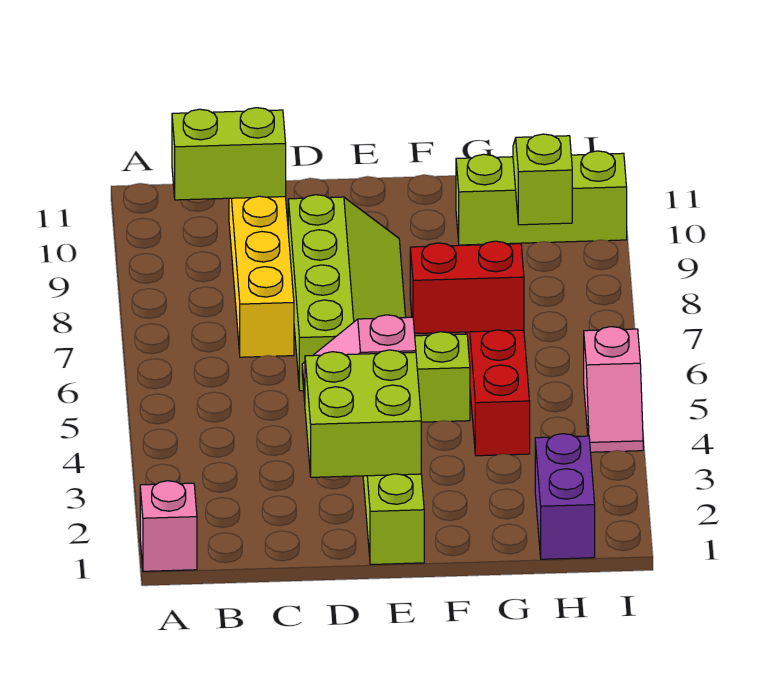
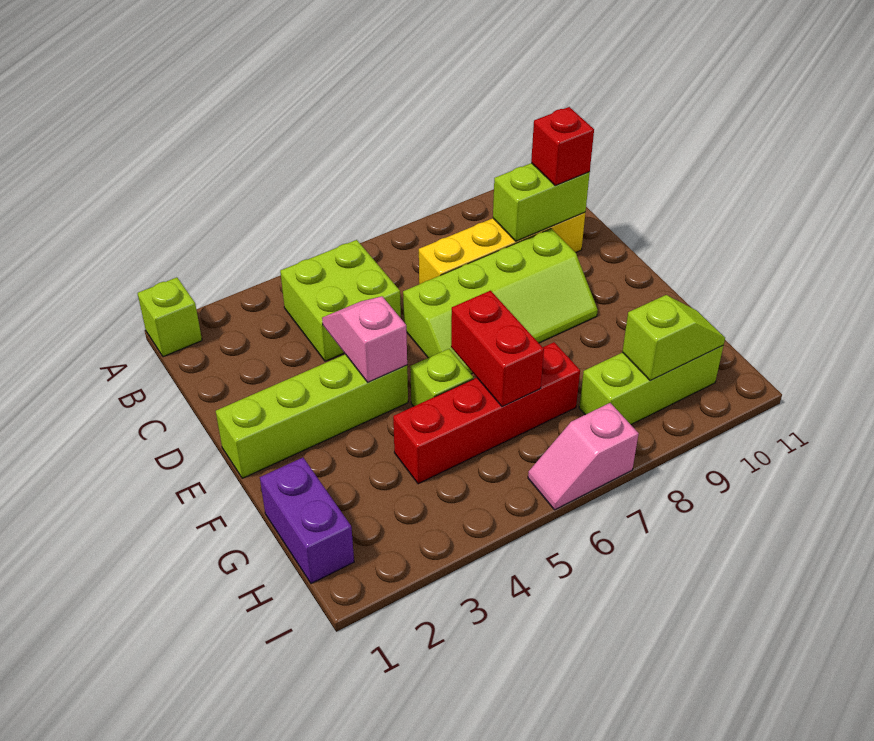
pink brick A1 level 1 -> lime brick A1 level 1
lime brick B10:C10 level 2 -> lime brick C9:C10 level 2
none -> red brick C10 level 3
lime brick D2:E3 level 2 -> lime brick B4:C5 level 1
lime brick G10:I10 level 1 -> lime brick H8:H10 level 1
purple brick H1:H2 level 1 -> purple brick G1:H1 level 1
pink slope I4:I5 level 1 top 5 -> pink slope I6:I7 level 1 top 7

